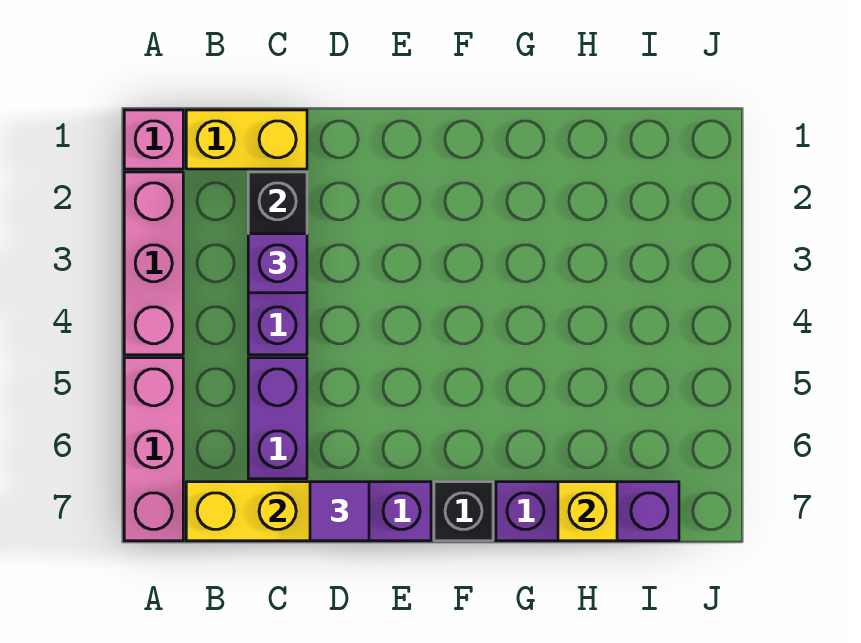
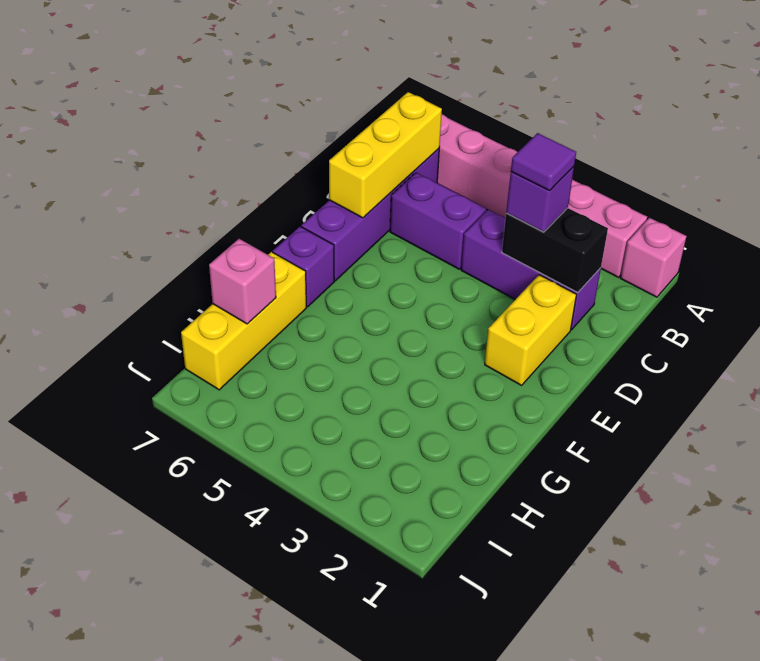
yellow brick B1:C1 level 1 -> yellow brick D2:E2 level 1
purple tile D7 level 3 -> purple tile C3 level 4
black brick F7 level 1 -> purple brick F7 level 1
purple brick G7:I7 level 1 -> yellow brick G7:I7 level 1
yellow brick H7 level 2 -> pink brick H7 level 2

